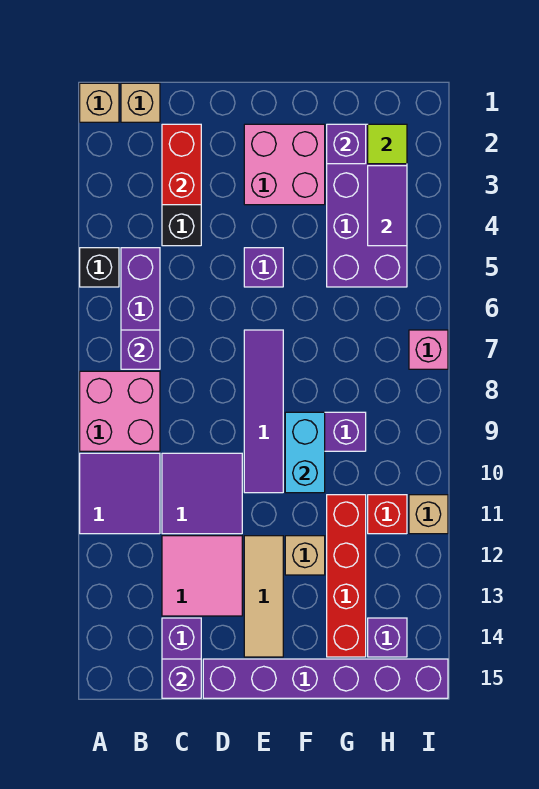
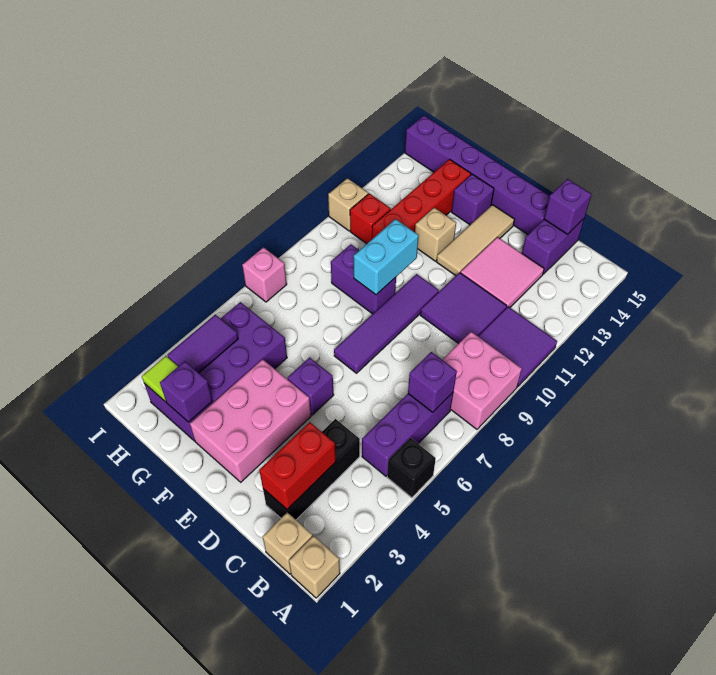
pink brick E2:F3 level 1 -> pink brick E2:F4 level 1
purple brick H14 level 1 -> purple brick F14 level 1

